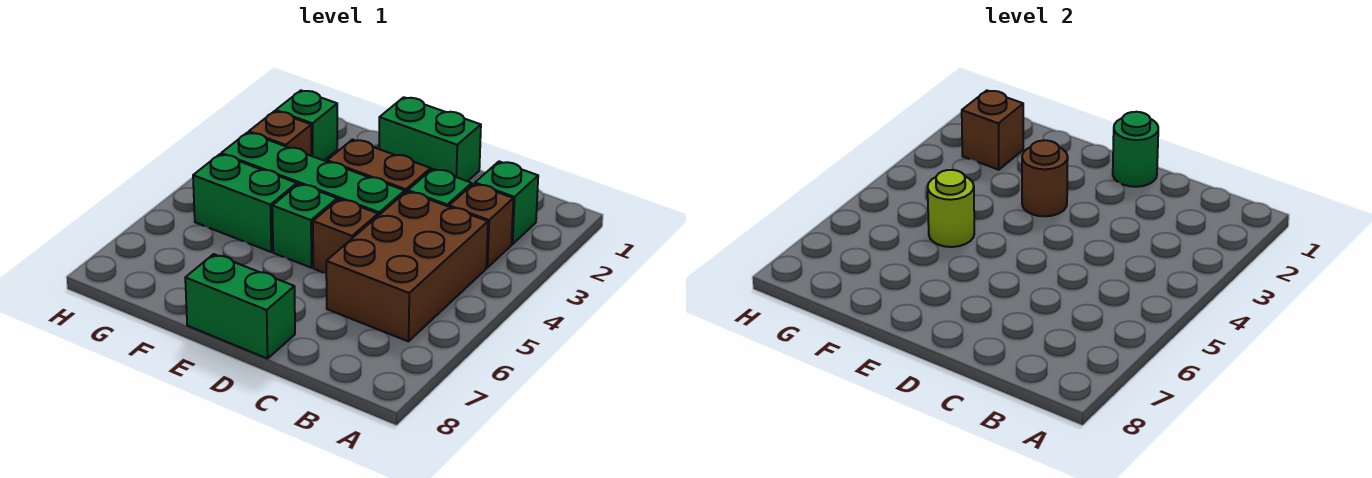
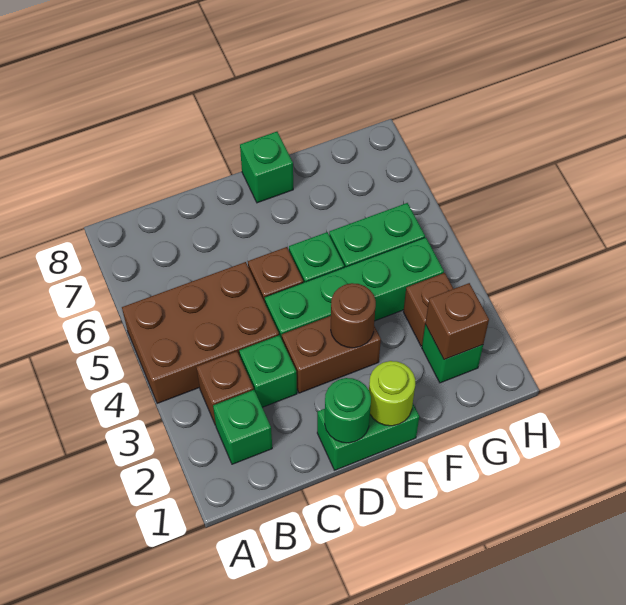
brown brick B4:C6 level 1 -> brown brick A4:C5 level 1
green brick D8:E8 level 1 -> green brick E8 level 1
lime round brick F5 level 2 -> lime round brick E1 level 2

